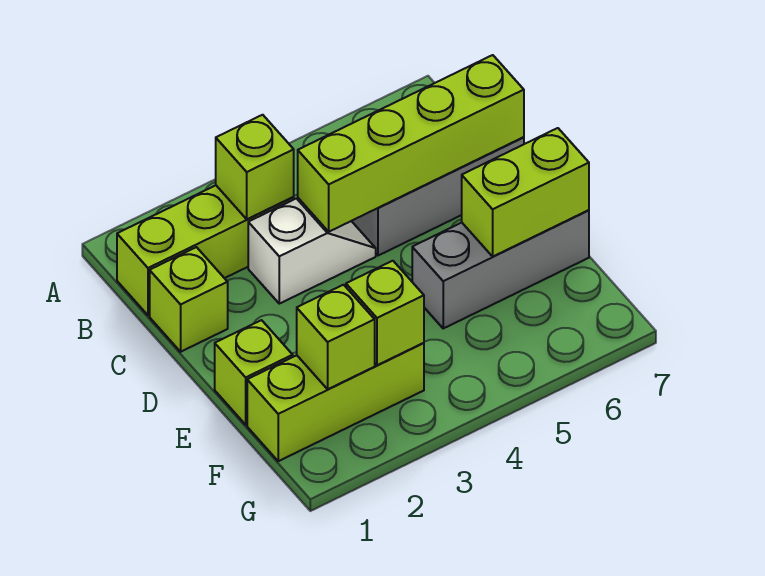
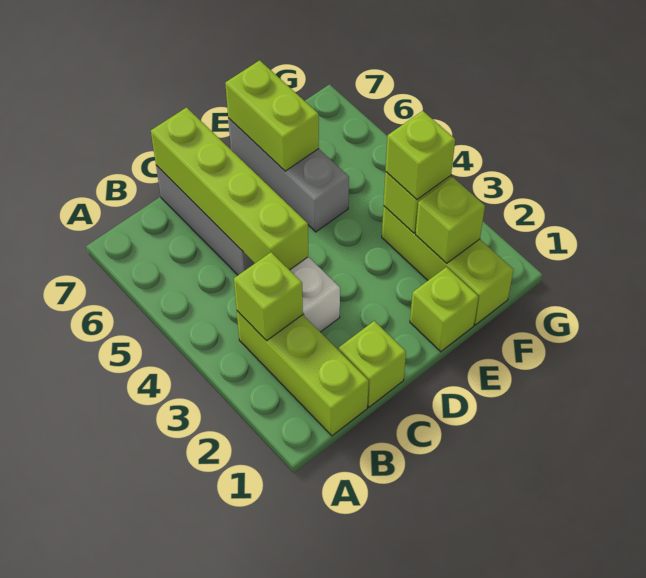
none -> lime brick F3 level 3

